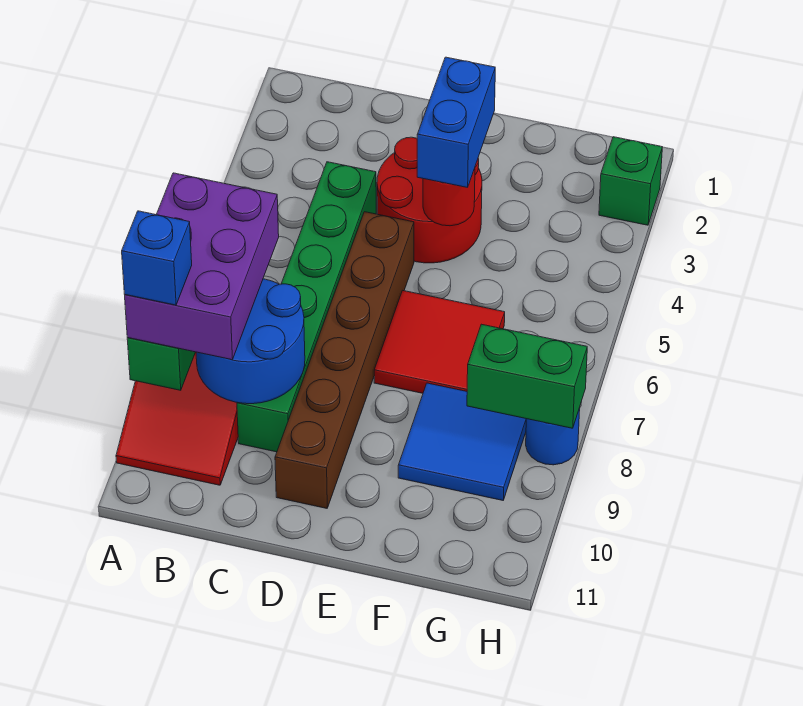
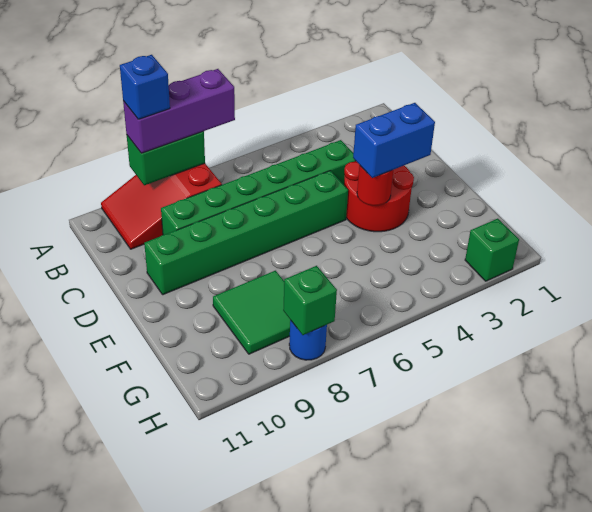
purple brick A7:B9 level 3 -> purple brick A7:A9 level 3
blue round brick B8:C9 level 2 -> none
brown brick D5:D10 level 1 -> green brick D5:D10 level 1
red tile E6:F7 level 1 -> none
blue tile F8:G9 level 1 -> green tile F8:G9 level 1
green brick G8:H8 level 2 -> green brick H8 level 2

